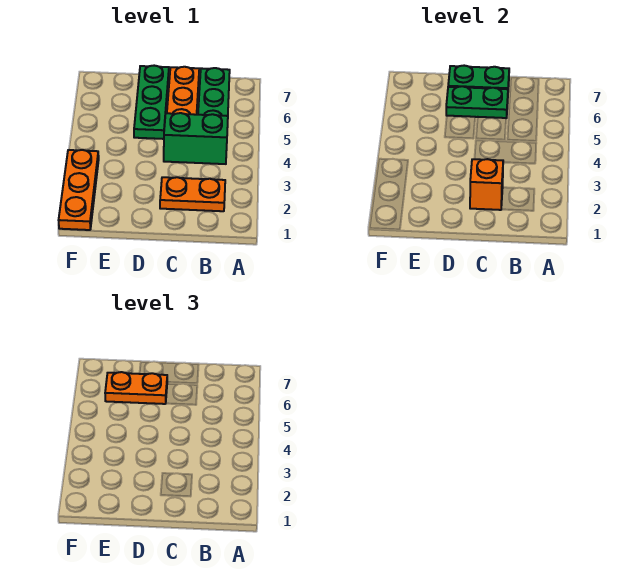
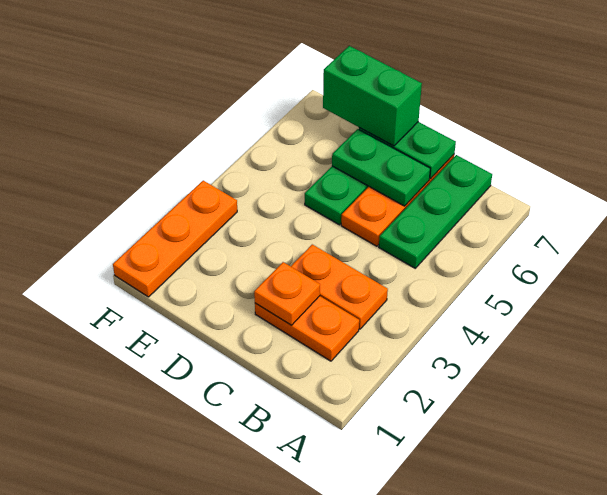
green brick B4:C4 level 1 -> green brick D7:E7 level 3
orange brick C2 level 2 -> orange plate C2 level 2
orange plate D6:E6 level 3 -> orange plate B3:C3 level 1

